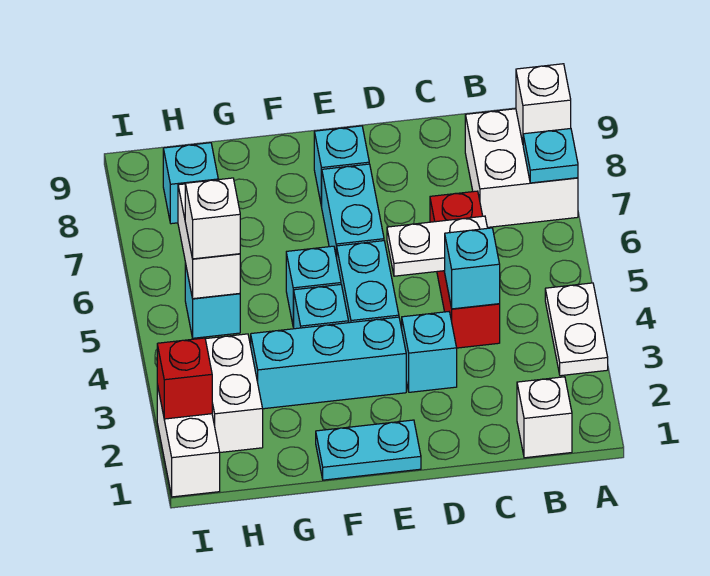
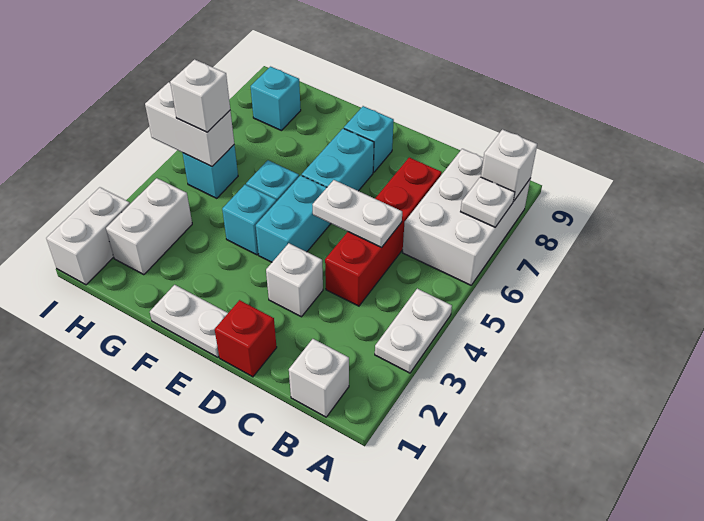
white brick A7:B8 level 1 -> white brick A6:B8 level 1
cyan plate A7 level 2 -> white plate A7 level 2
red brick C4:C6 level 1 -> red brick C4:C7 level 1
cyan brick C4 level 2 -> none
cyan brick D3 level 1 -> white brick D3 level 1
cyan plate E1:F1 level 1 -> white plate E1:F1 level 1
cyan brick E3:G3 level 1 -> none
white brick H5:H6 level 2 -> white brick H5:I5 level 2
red brick I2 level 2 -> red brick D1 level 1

